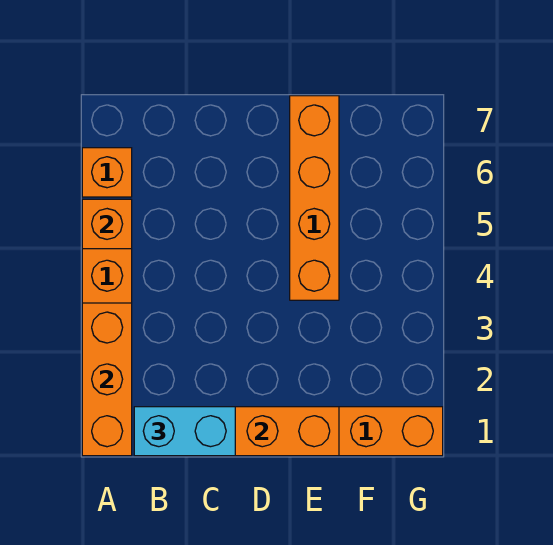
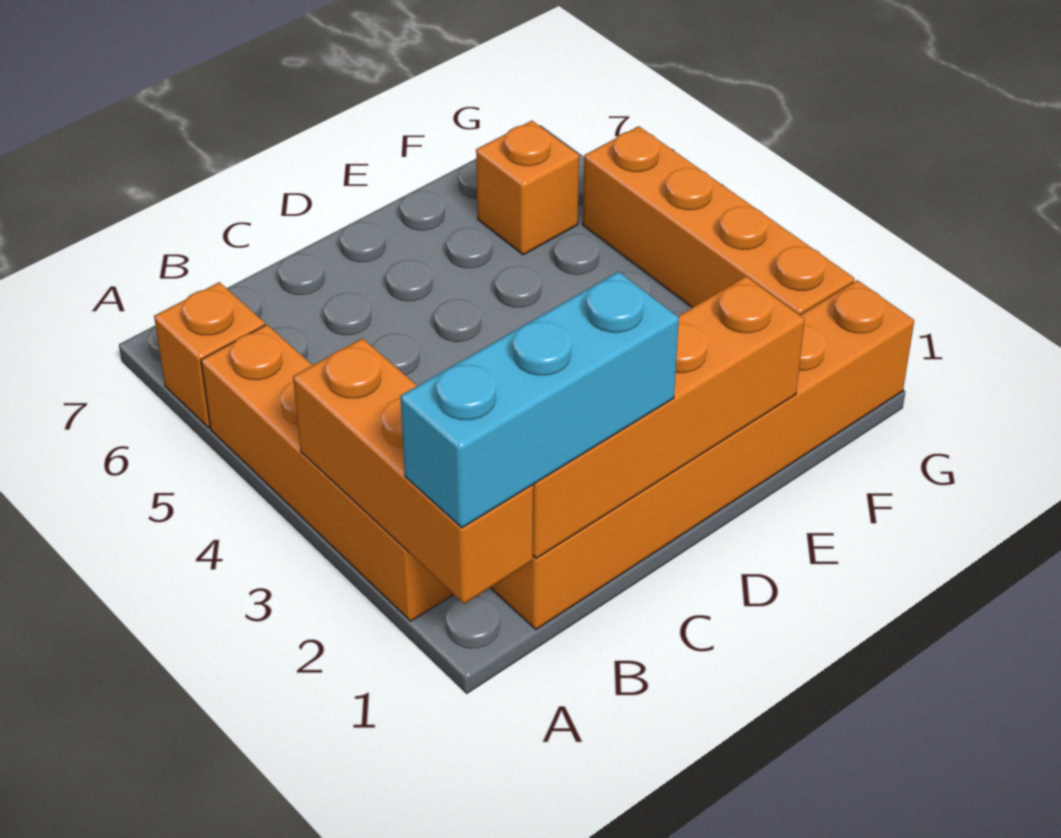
orange brick A5 level 2 -> orange brick F6 level 1
cyan brick B1:C1 level 3 -> cyan brick A1:C1 level 3
orange brick E4:E7 level 1 -> orange brick G2:G5 level 1

